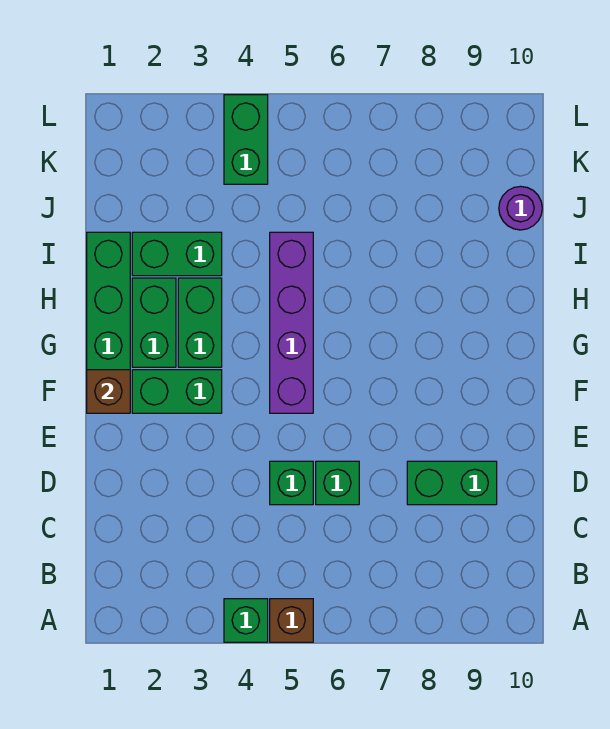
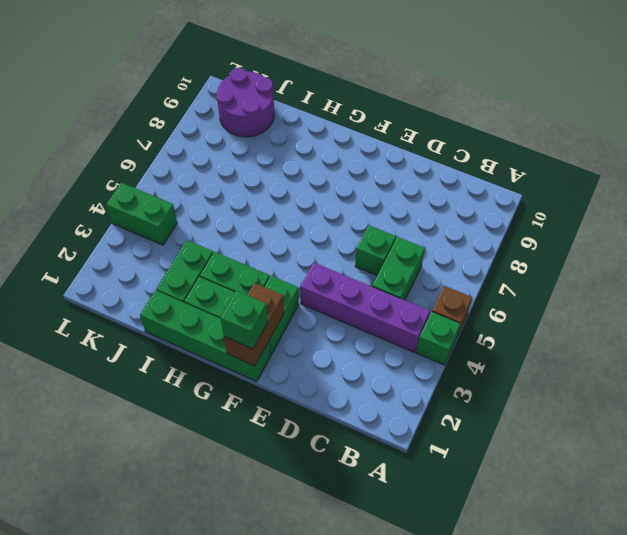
green brick D5 level 1 -> green brick F1 level 3
green brick D8:D9 level 1 -> green brick C5:C6 level 1
brown brick F1 level 2 -> brown brick F1:F2 level 2
purple brick F5:I5 level 1 -> purple brick B4:E4 level 1
purple round brick J10 level 1 -> purple round brick J9:K10 level 1

